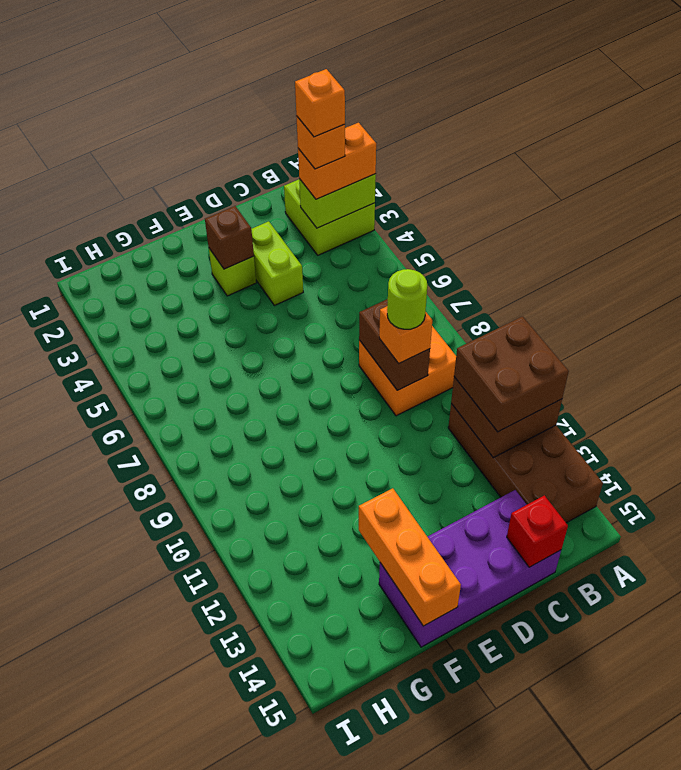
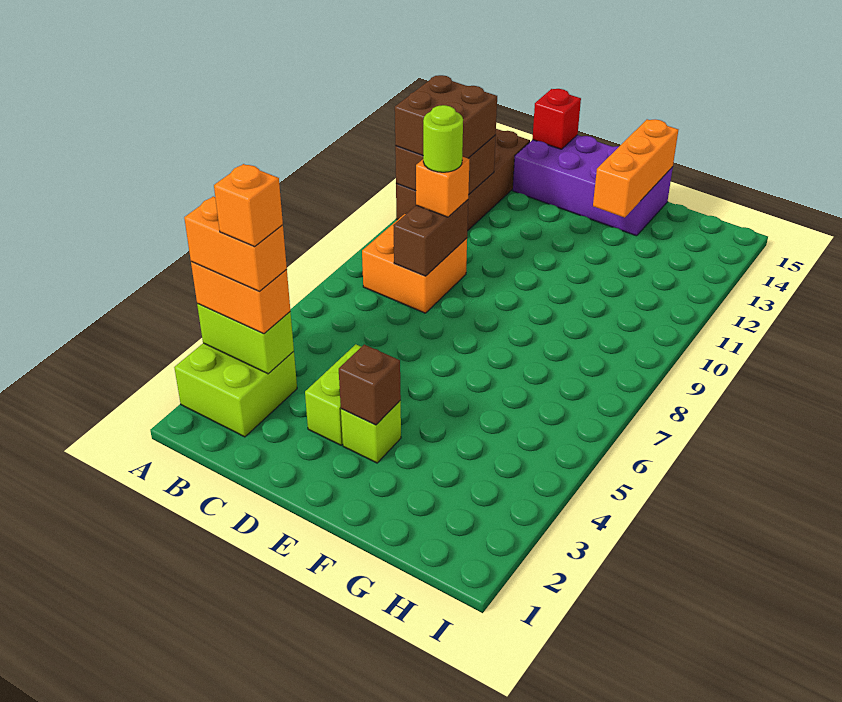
orange brick B3 level 4 -> orange brick A3:B3 level 4

